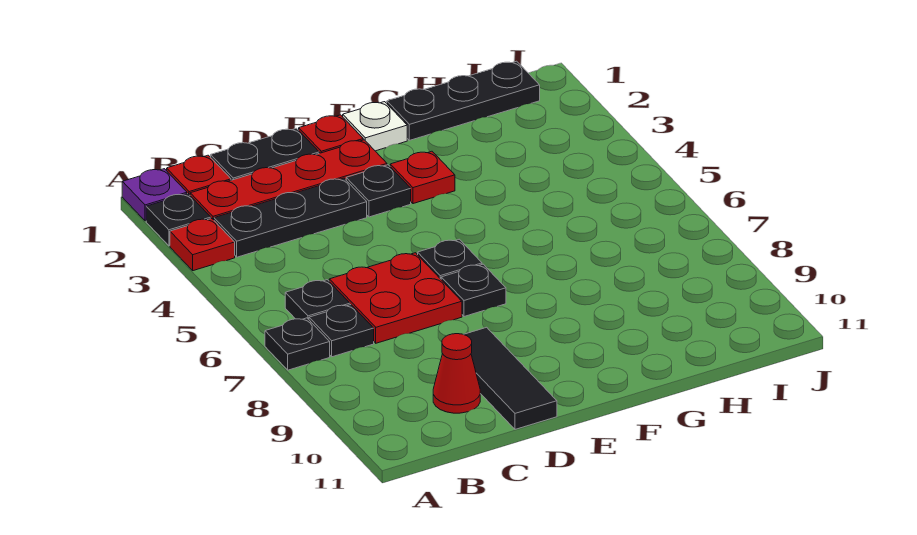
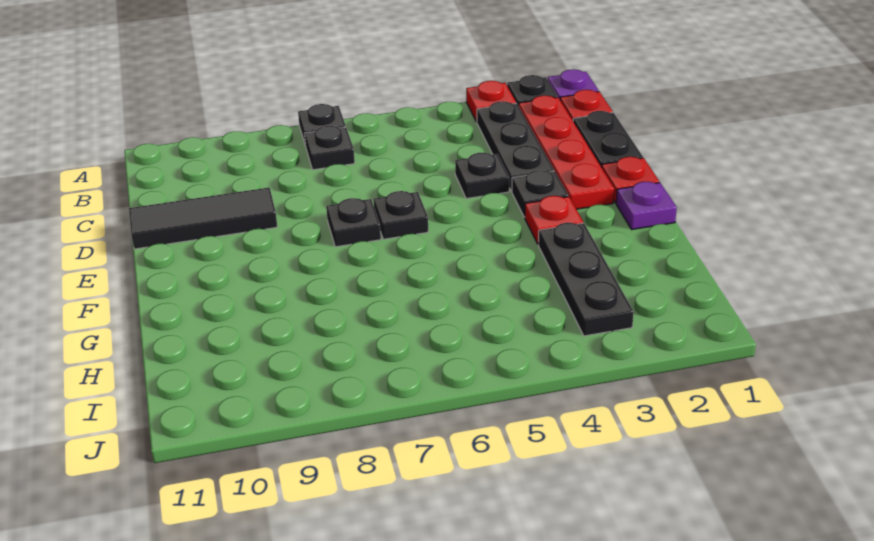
black plate B6 level 1 -> black plate D4 level 1
red plate C6:D7 level 1 -> none
red cone C10 level 1 -> none
white plate F1 level 1 -> purple plate F1 level 1
black plate G1:I1 level 1 -> black plate G3:I3 level 1

